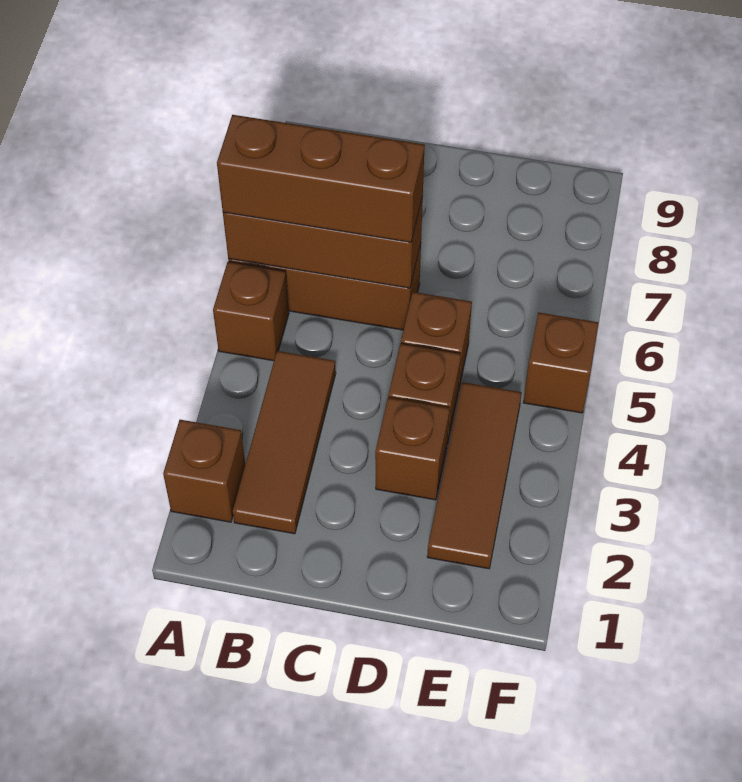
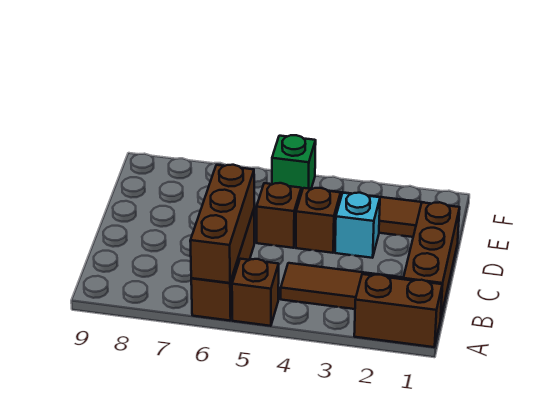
brown brick A2 level 1 -> brown brick A1:A2 level 1
brown brick A6:C6 level 3 -> brown brick B1:D1 level 1
brown brick D3 level 1 -> cyan brick D3 level 1
brown brick F5 level 1 -> green brick F5 level 1

